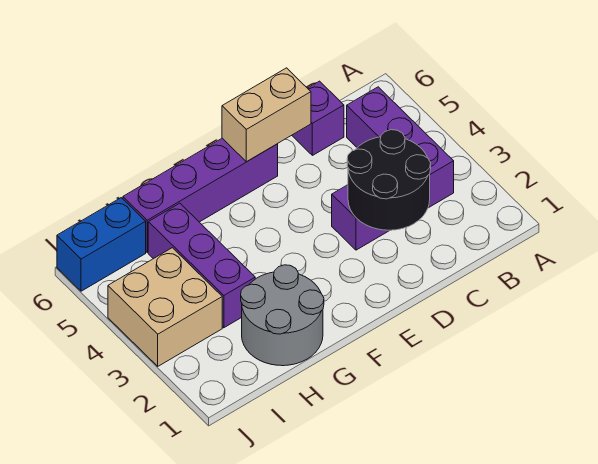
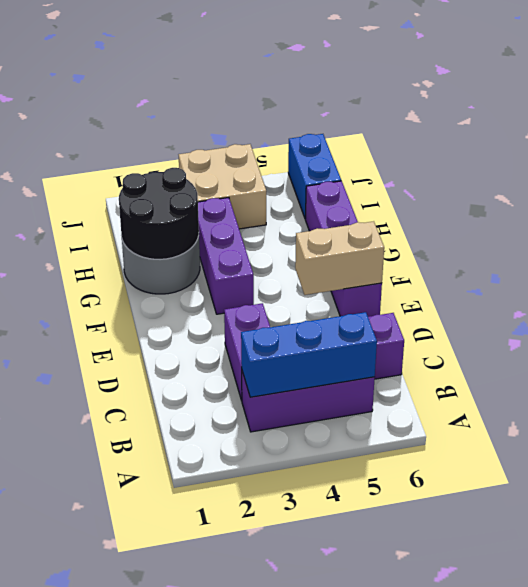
none -> blue brick B3:B5 level 2
black round brick C2:D3 level 2 -> black round brick G1:H2 level 2
tan brick D6:E6 level 2 -> tan brick E5:E6 level 2
purple brick H3:H5 level 1 -> purple brick F3:H3 level 1

